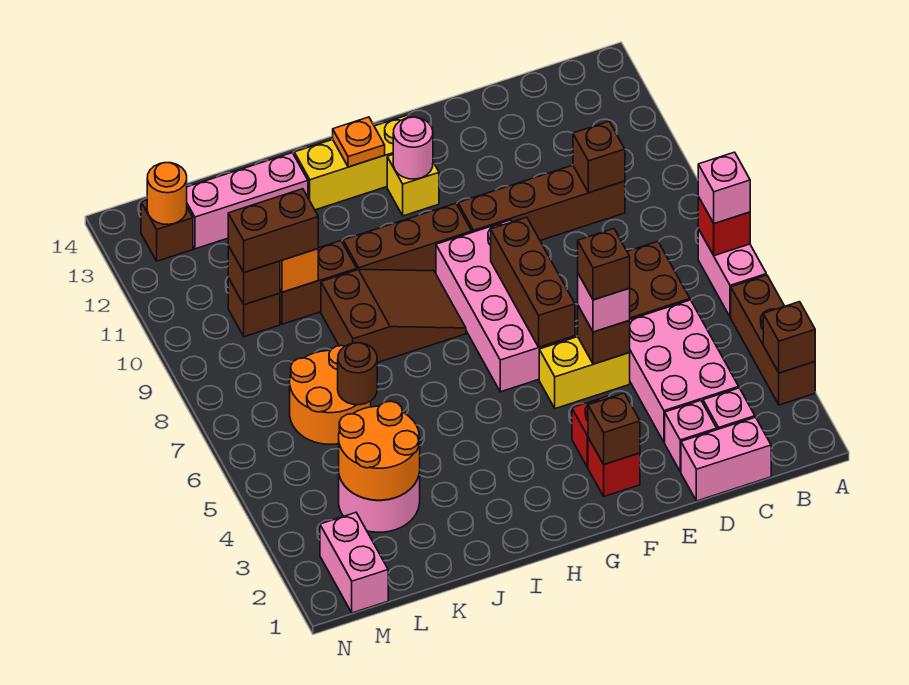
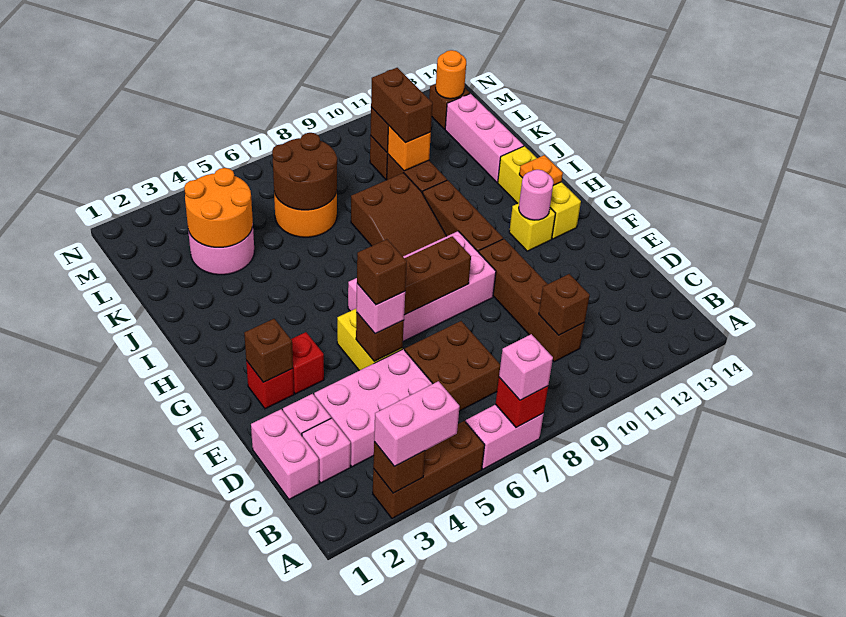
brown round brick K6 level 2 -> brown round brick K6:L7 level 2
pink brick M1:M2 level 1 -> pink brick A3:A4 level 3

